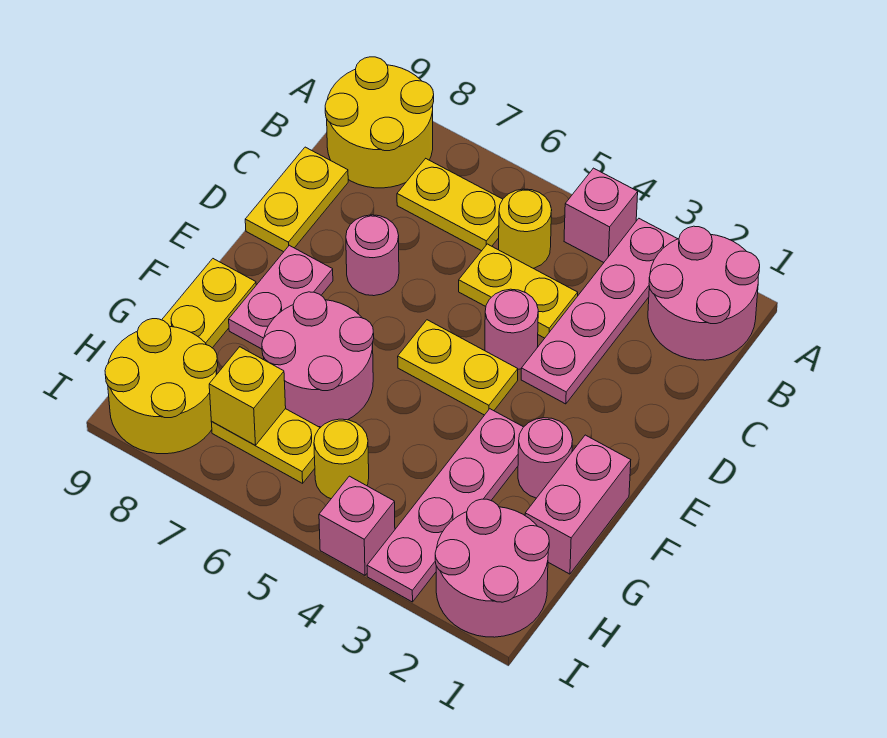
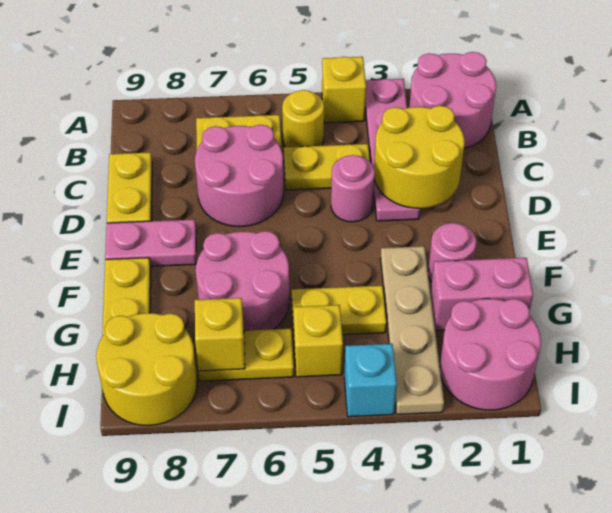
pink brick A4 level 1 -> yellow brick A4 level 1
yellow round brick A8:B9 level 1 -> yellow round brick C2:D3 level 2
pink round brick D7 level 1 -> pink round brick C6:D7 level 1
yellow plate E4:E5 level 1 -> yellow plate G4:G5 level 1
pink plate E8:F8 level 1 -> pink plate E8:E9 level 1
pink brick F1:G1 level 1 -> pink brick G1:G2 level 1
pink plate F3:I3 level 1 -> tan plate F3:I3 level 1
yellow round brick H5 level 1 -> yellow brick H5 level 1
pink brick I4 level 1 -> cyan brick I4 level 1

